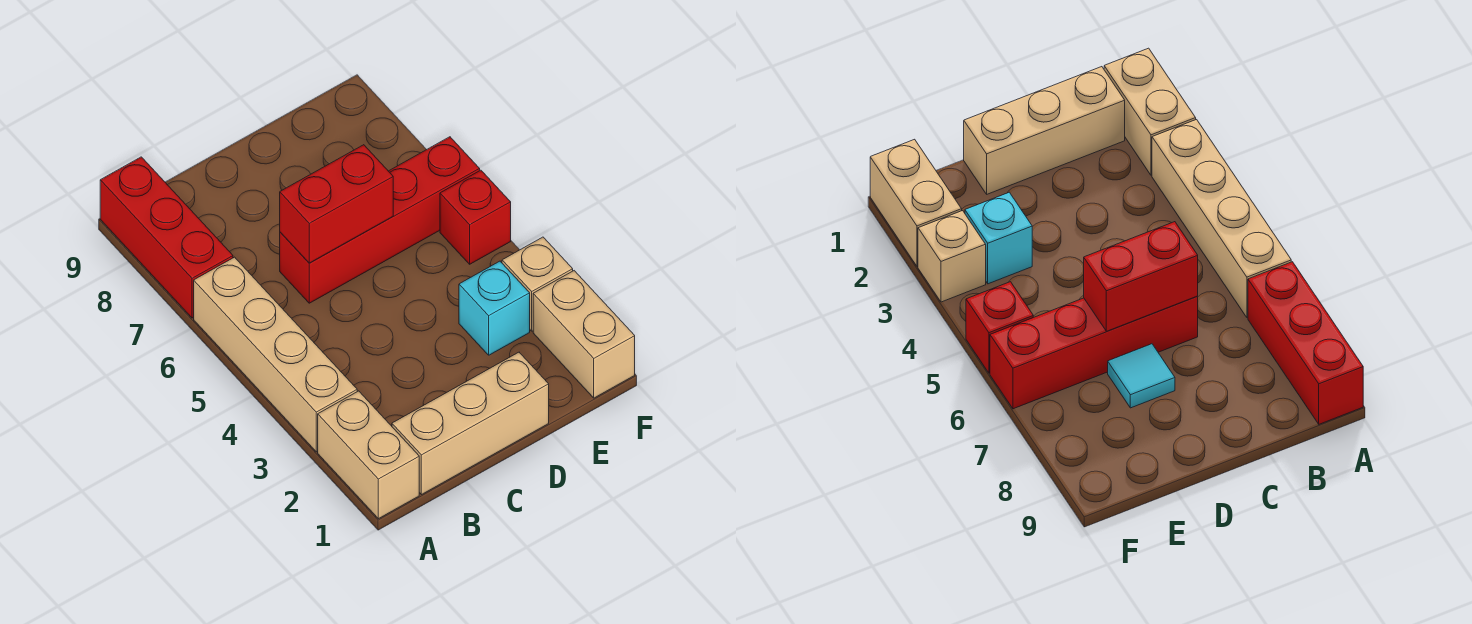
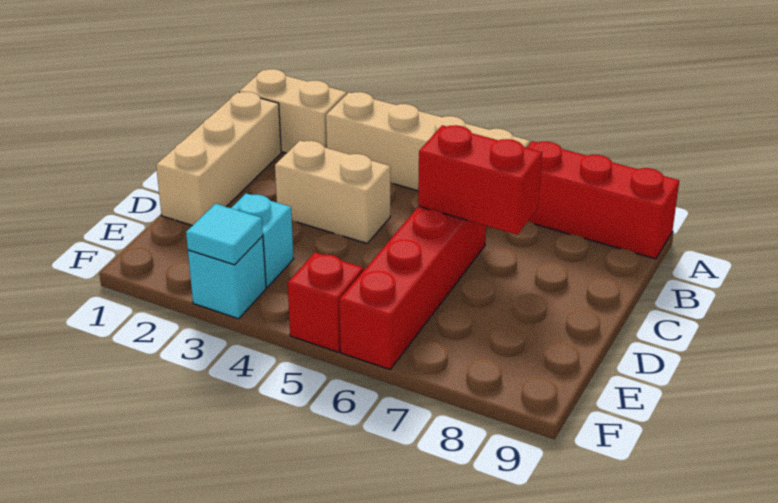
red brick C6:D6 level 2 -> red brick C6:C7 level 2
cyan tile D7 level 1 -> cyan tile F3 level 2
tan brick F1:F2 level 1 -> tan brick C3:C4 level 1
tan brick F3 level 1 -> cyan brick F3 level 1

